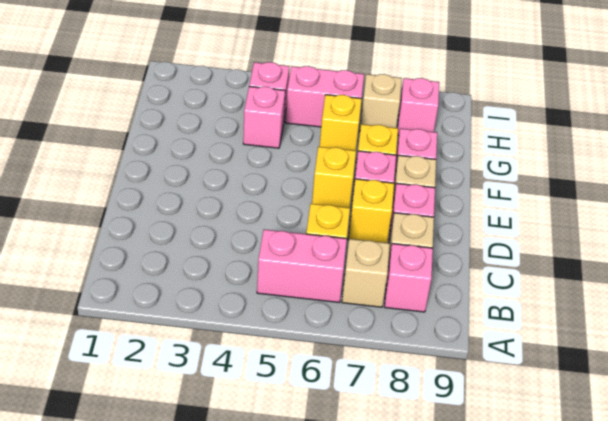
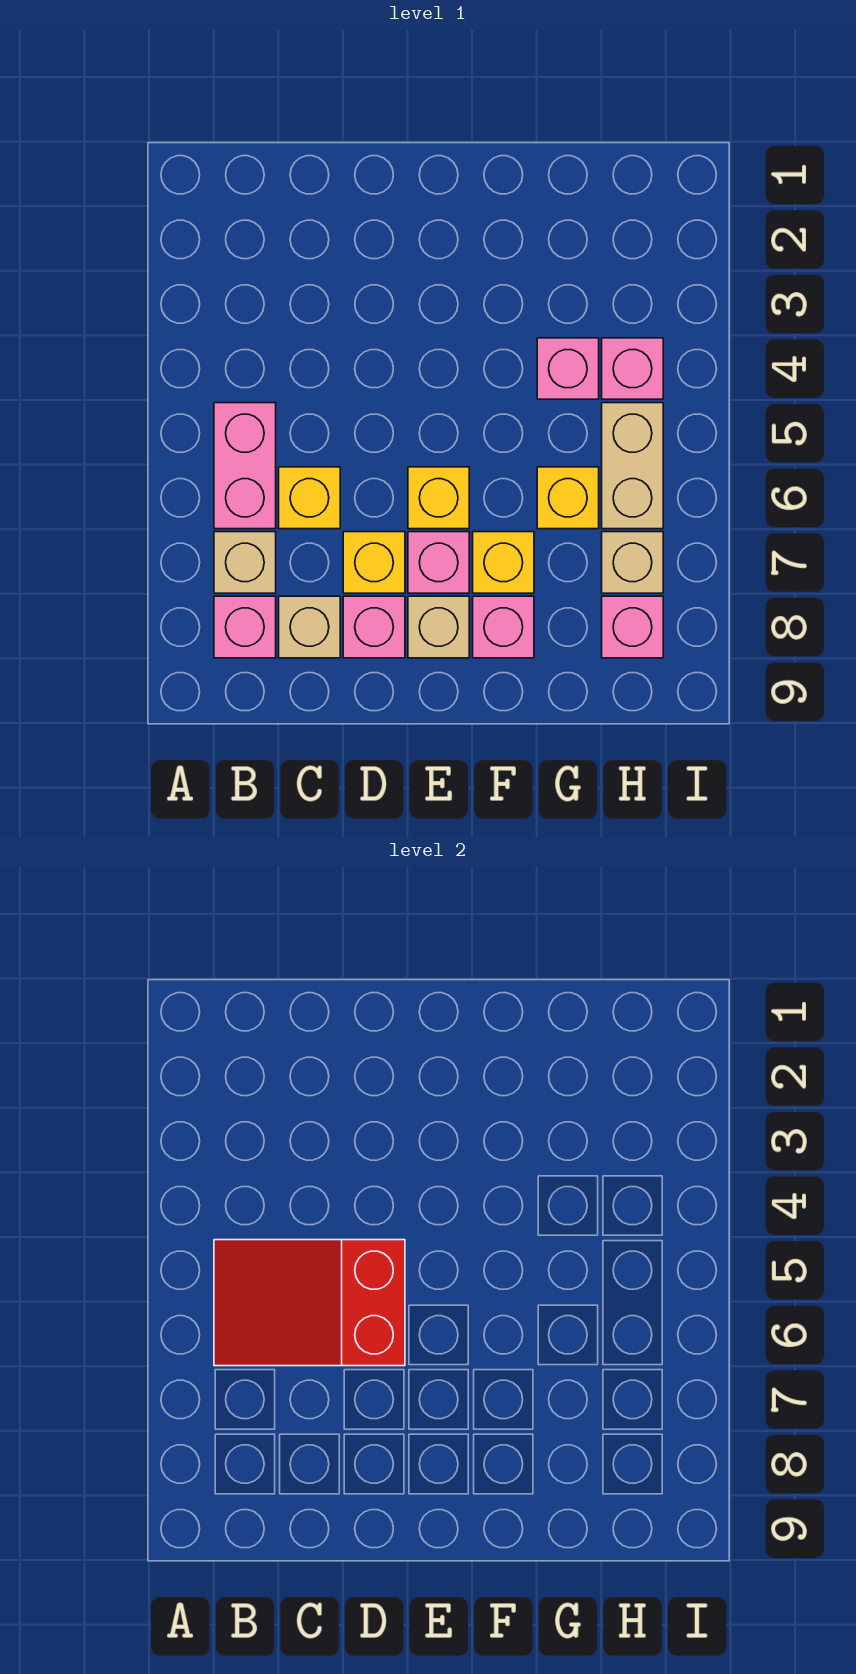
none -> red slope B5:D6 level 2 top D
pink brick H5:H6 level 1 -> tan brick H5:H6 level 1

